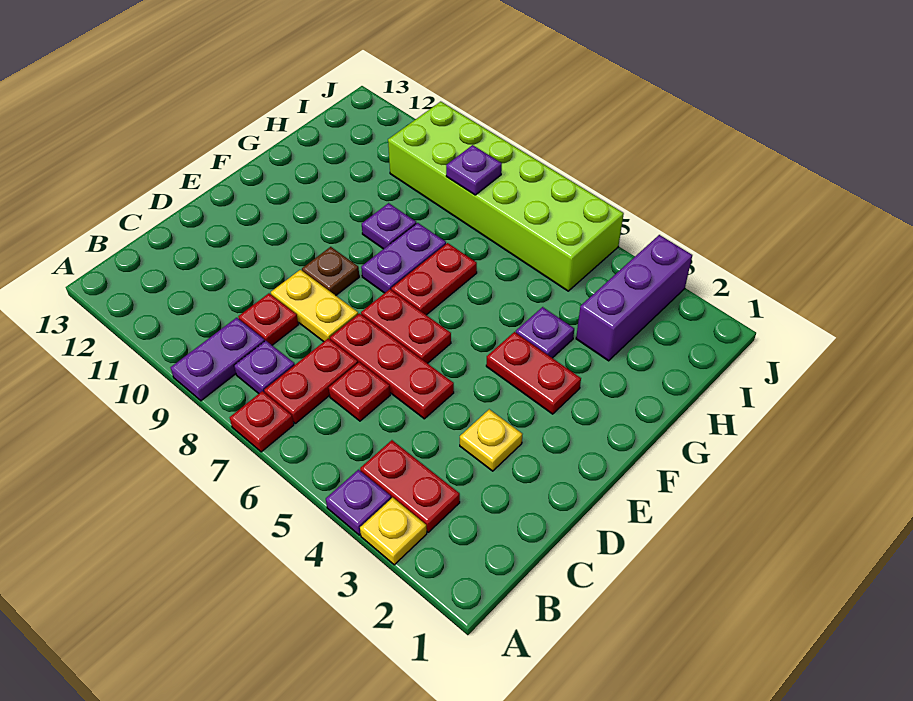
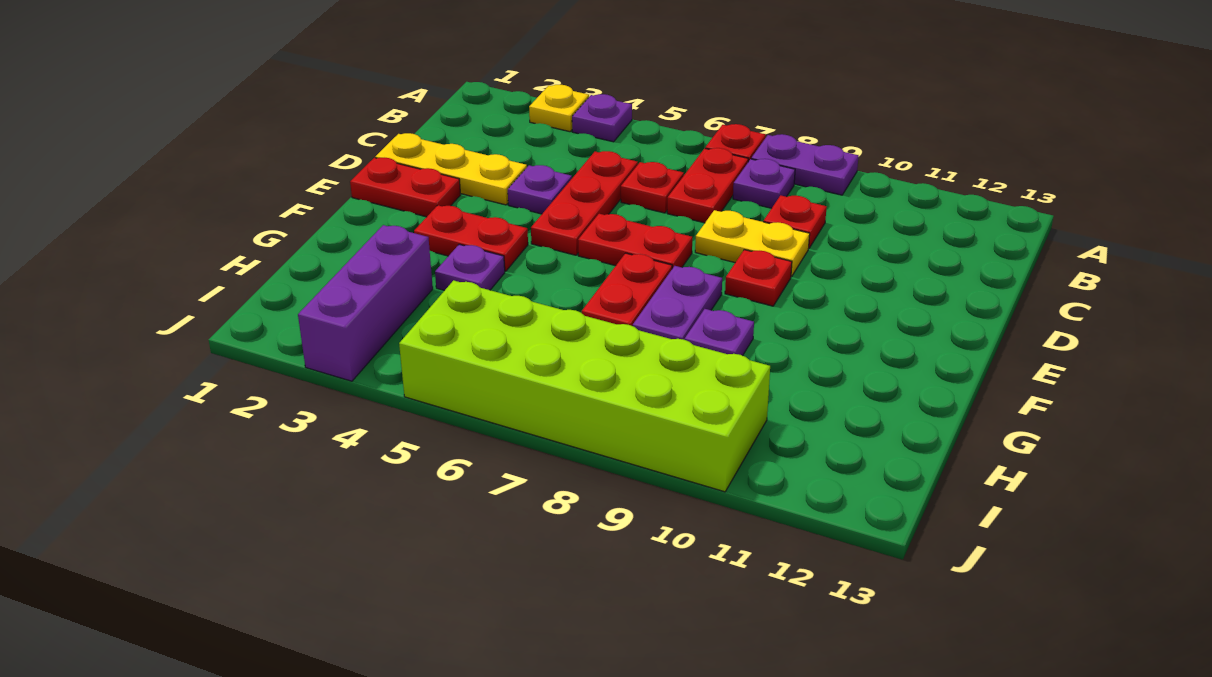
purple plate A9:B9 level 1 -> purple plate A8:A9 level 1
red plate B3:B4 level 1 -> red plate E1:E2 level 1
yellow plate D3 level 1 -> yellow plate D1:D3 level 1
red plate D5:D7 level 1 -> red plate C5:E5 level 1
brown plate E9 level 1 -> red plate E9 level 1
purple plate I8 level 2 -> purple plate D4 level 1

